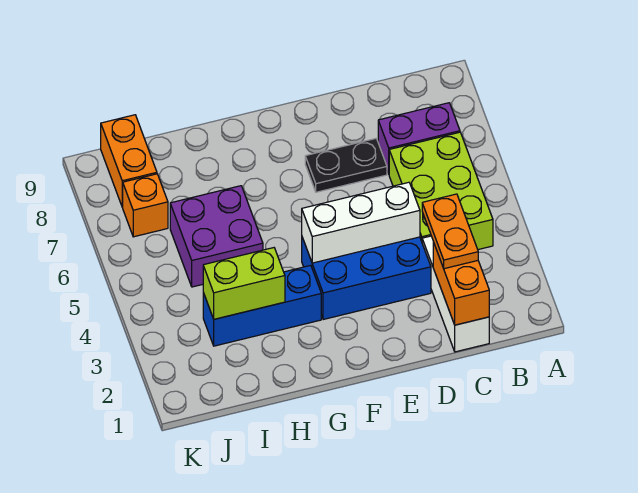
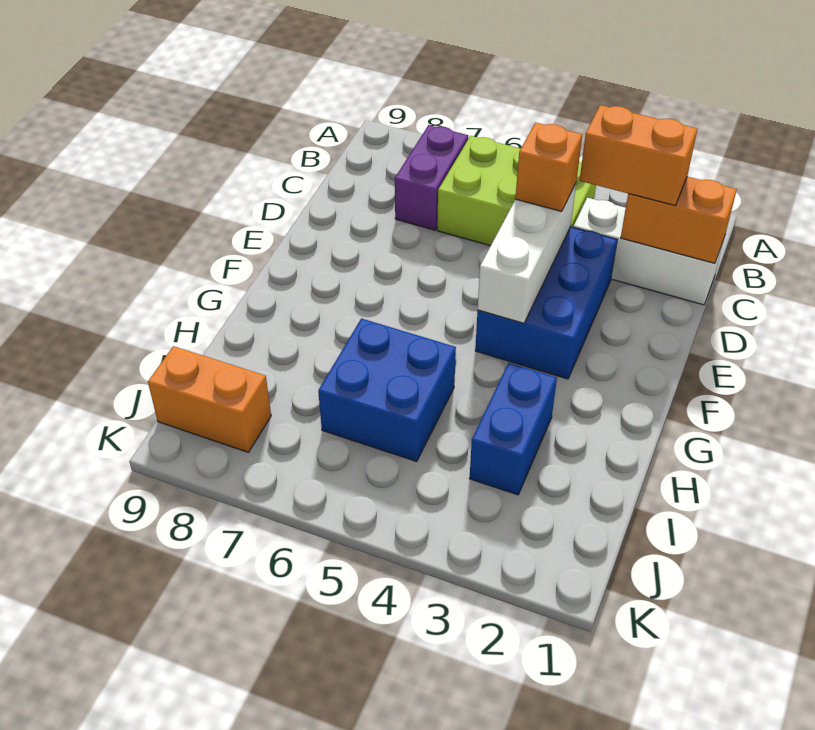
orange plate C2:C3 level 3 -> orange brick C2:C3 level 3
black plate D7:E7 level 1 -> none
blue brick G3:I3 level 1 -> blue brick H3:I3 level 1
lime brick H3:I3 level 2 -> none
purple brick H5:I6 level 1 -> blue brick H5:I6 level 1
orange brick J7 level 1 -> orange brick D4 level 3

